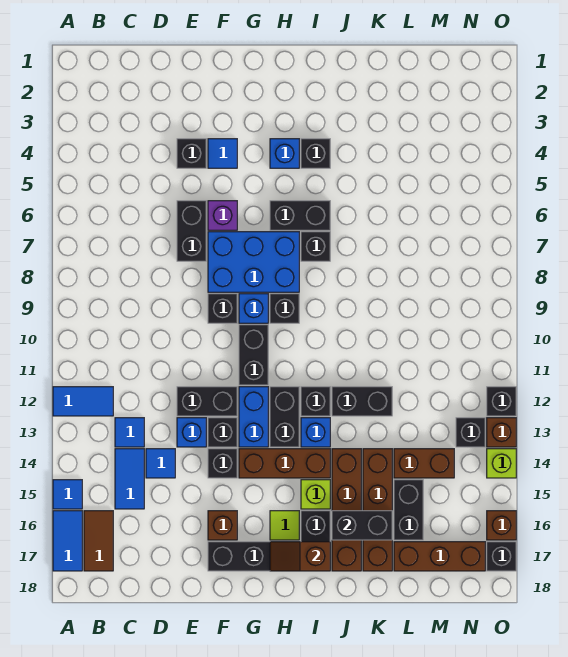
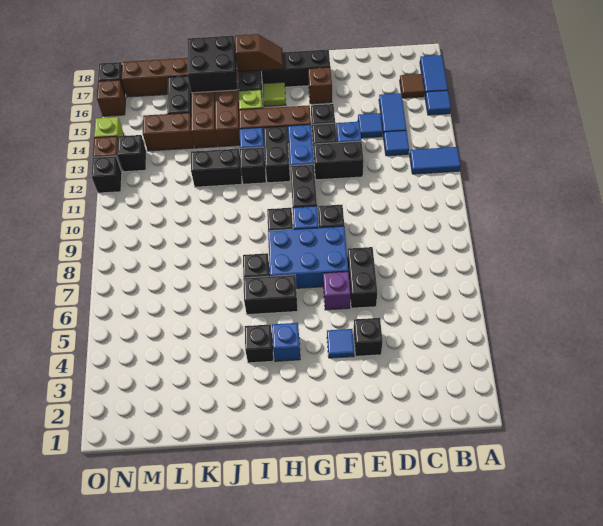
brown tile B16:B17 level 1 -> brown tile B16 level 1
black brick J16:K16 level 2 -> black brick J16:K17 level 2

